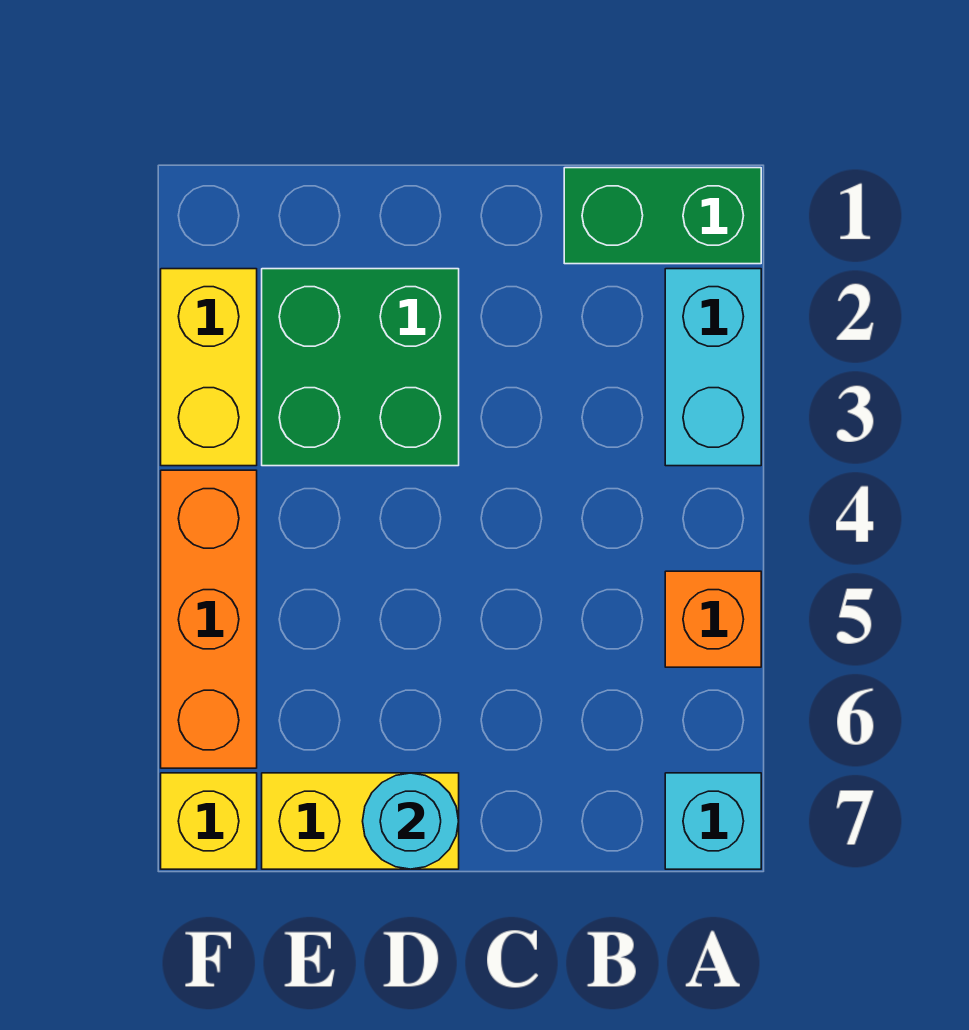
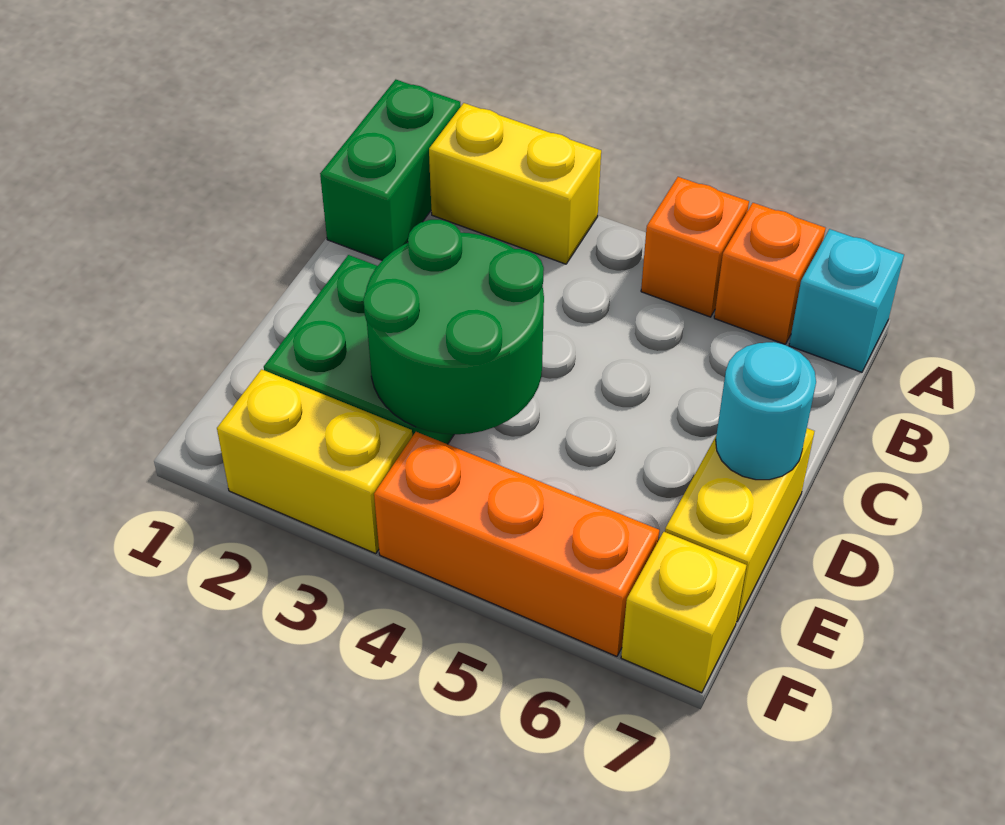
cyan brick A2:A3 level 1 -> yellow brick A2:A3 level 1
none -> orange brick A6 level 1
none -> green round brick D3:E4 level 2

